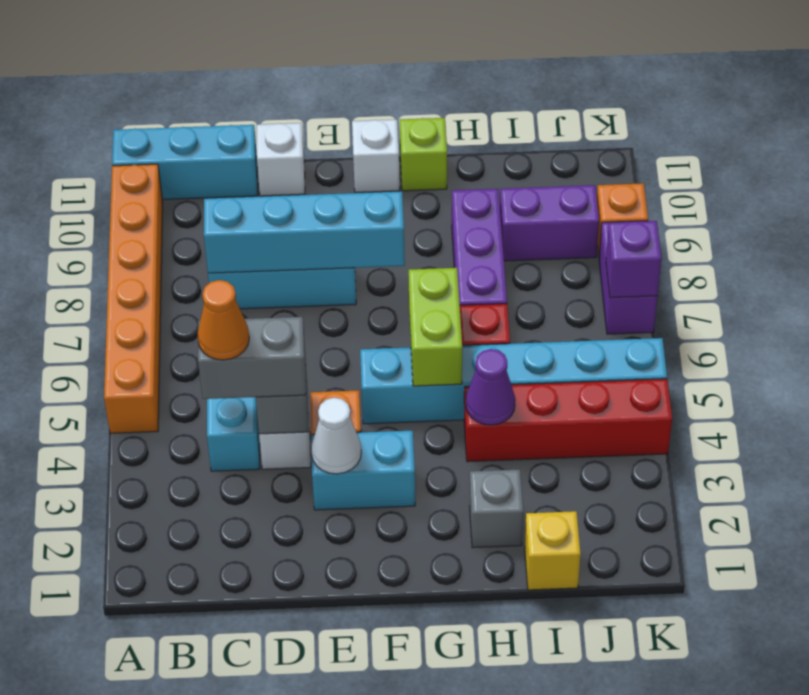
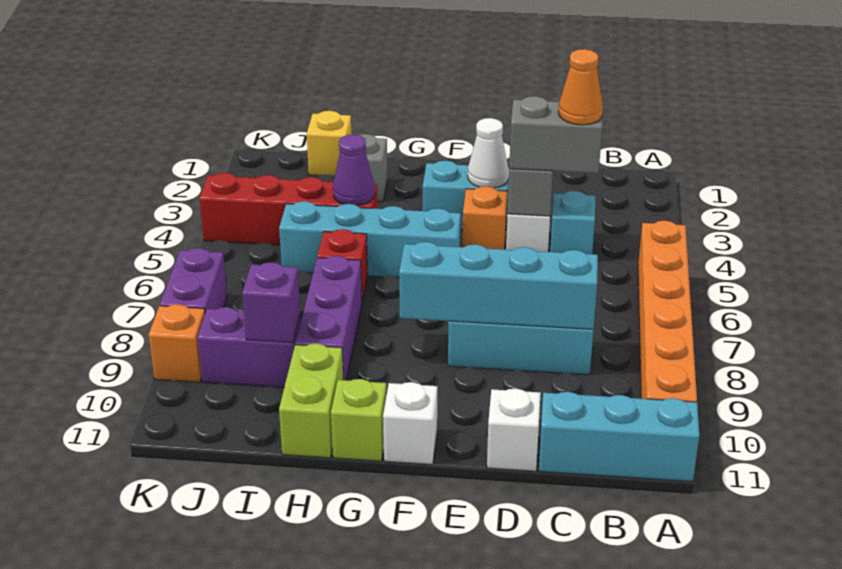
cyan brick F5:K5 level 1 -> cyan brick F5:I5 level 1
lime brick G5:G6 level 2 -> lime brick H10:H11 level 1
purple brick K7 level 2 -> purple brick I9 level 2

